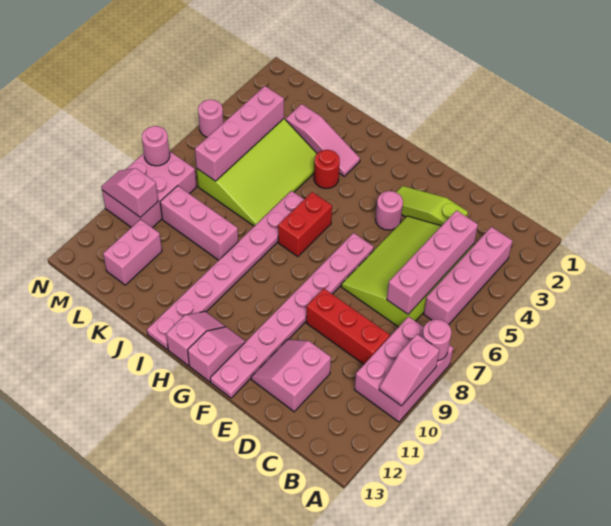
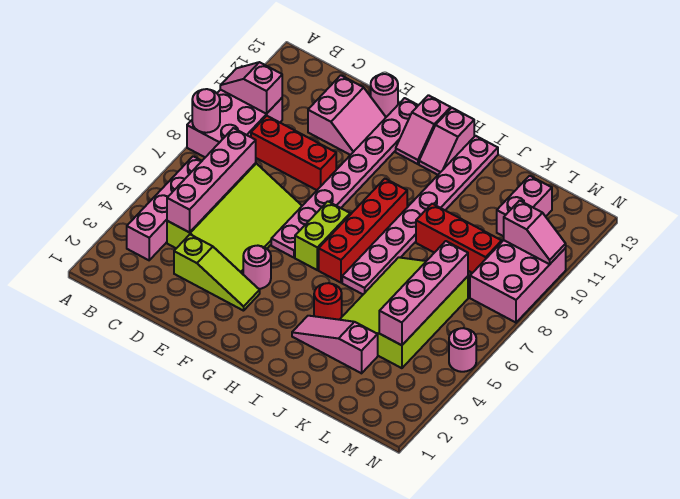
pink slope A9:A10 level 2 top 9 -> pink slope A10:B10 level 2 top B
none -> lime brick G6:G7 level 1
red brick H6:H7 level 1 -> red brick H6:H9 level 1
pink brick J9:L9 level 1 -> red brick J9:L9 level 1
pink round brick N8 level 2 -> pink round brick E13 level 1

